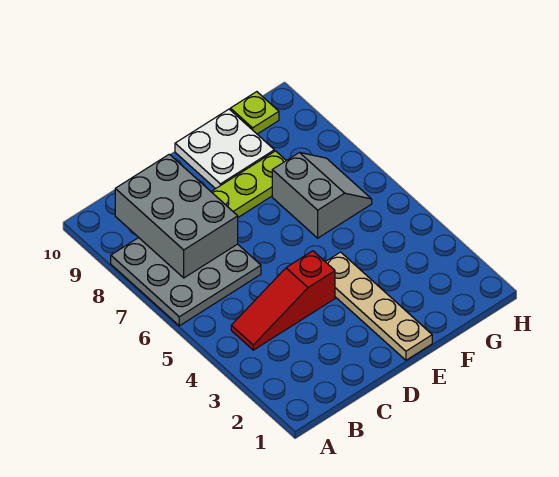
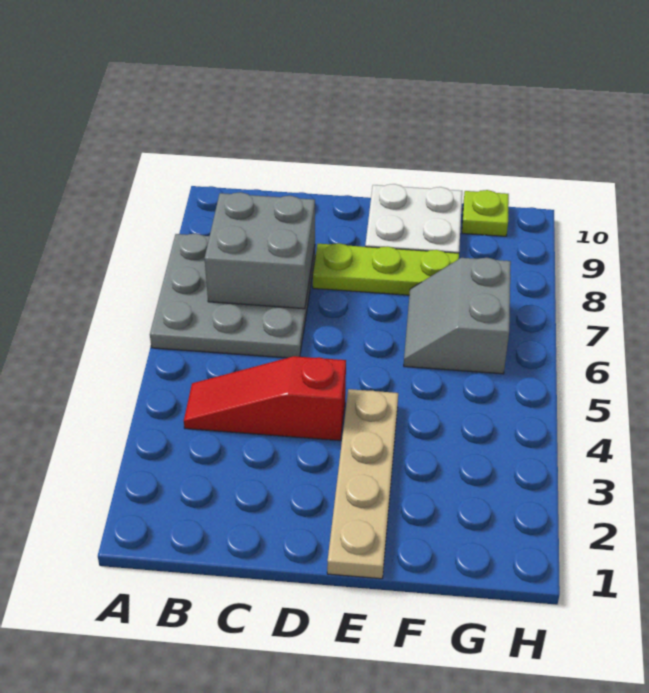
grey brick B7:C9 level 2 -> grey brick B7:C8 level 2
grey slope F6:G7 level 1 top F -> grey slope F6:G7 level 1 top G

